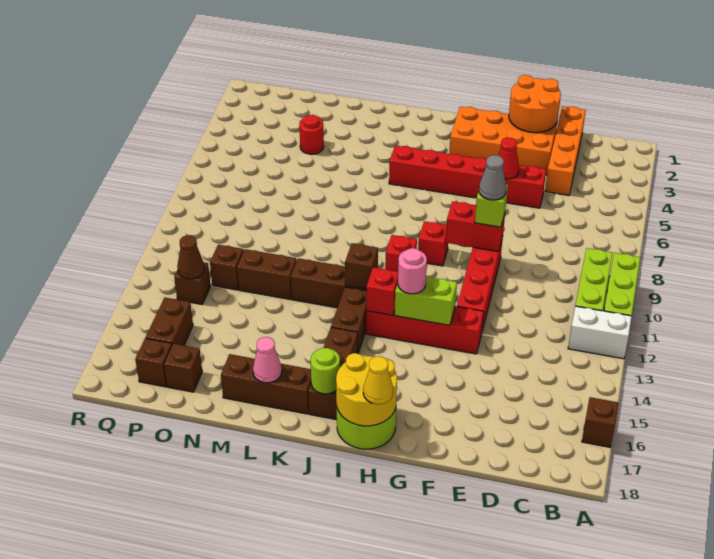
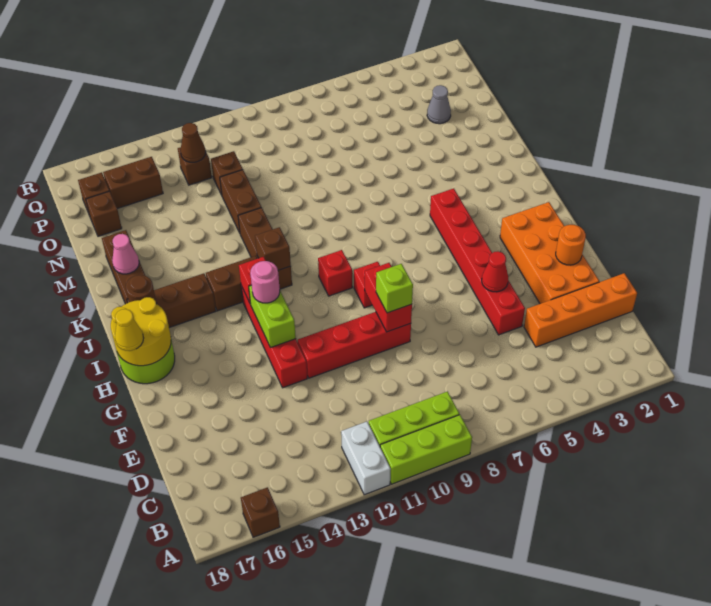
orange round brick E1:F2 level 2 -> orange round brick F2 level 2
grey cone F9 level 4 -> grey cone O3 level 1
lime round brick J17 level 2 -> brown round brick J17 level 2
red round brick N4 level 1 -> none

